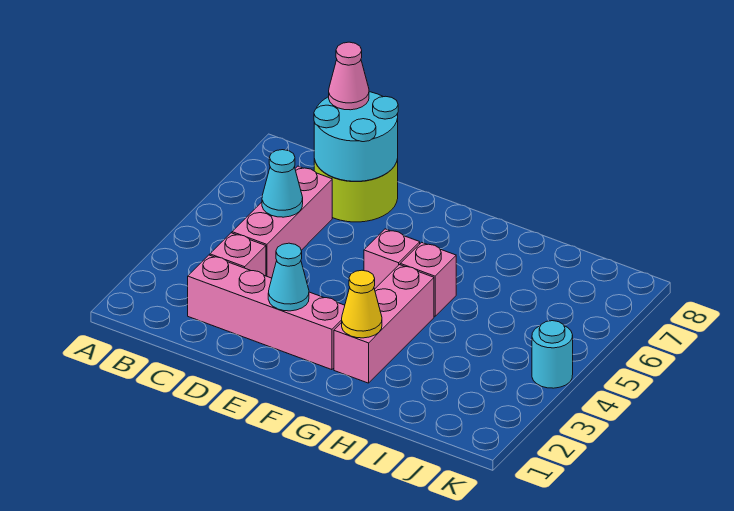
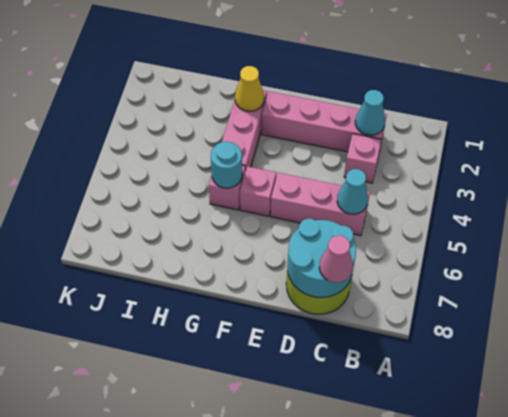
pink brick C4:C6 level 1 -> pink brick C5:E5 level 1
cyan cone E2 level 2 -> cyan cone C2 level 2
cyan round brick K4 level 1 -> cyan round brick G5 level 2

